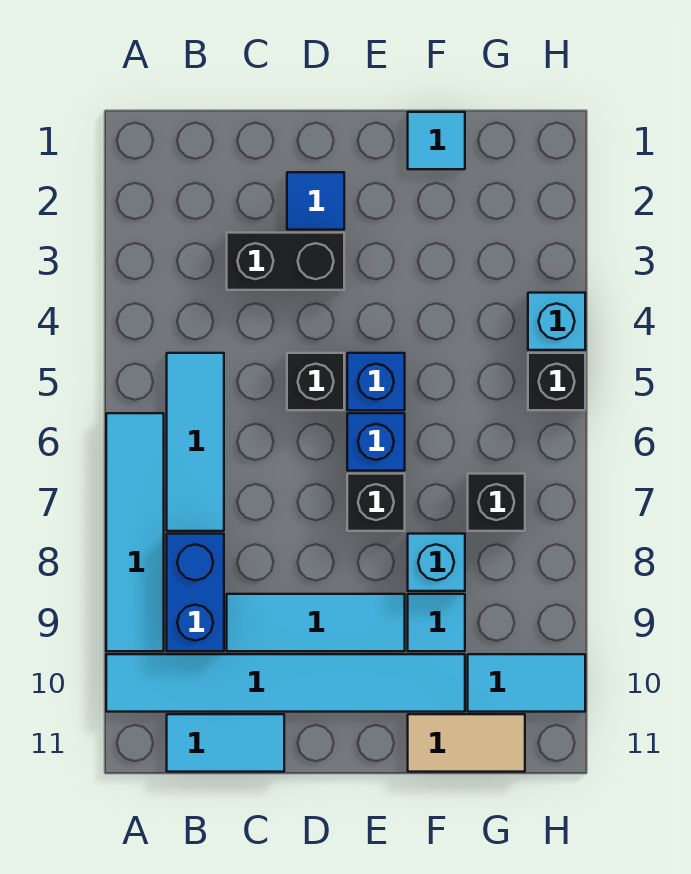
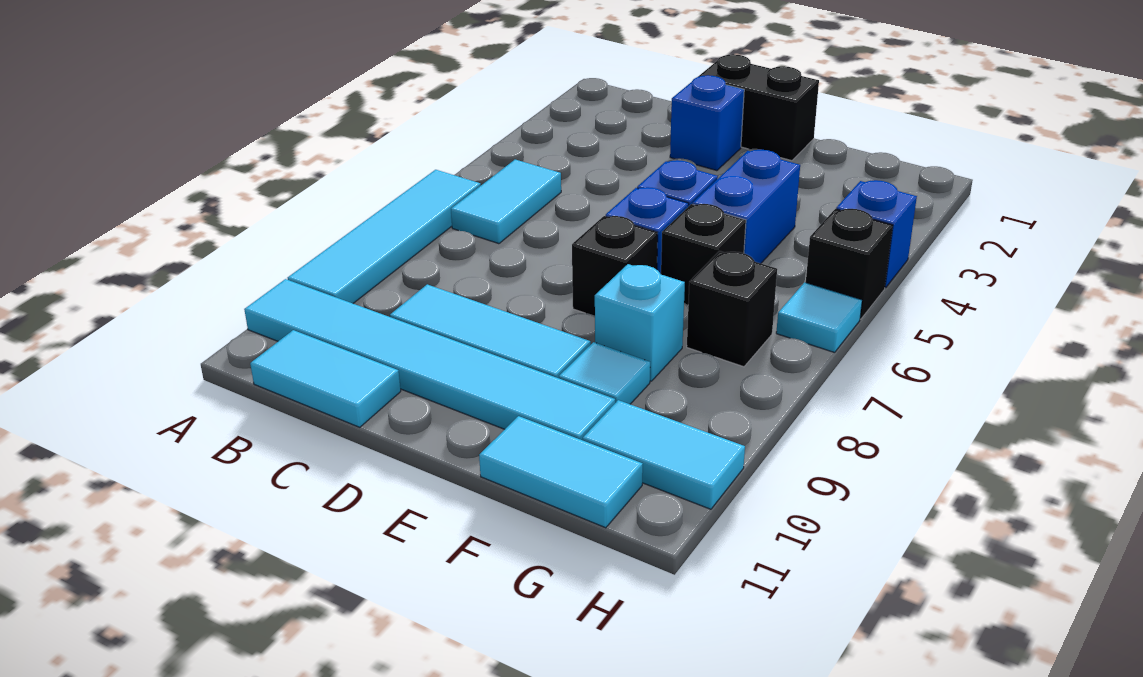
cyan tile B5:B7 level 1 -> cyan tile B5:B6 level 1
blue brick B8:B9 level 1 -> blue brick F4:F5 level 1
black brick C3:D3 level 1 -> black brick D1:E1 level 1
blue tile D2 level 1 -> blue brick D2 level 1
black brick D5 level 1 -> black brick F6 level 1
cyan tile F1 level 1 -> cyan tile H6 level 1
tan tile F11:G11 level 1 -> cyan tile F11:G11 level 1
cyan brick H4 level 1 -> blue brick H4 level 1

